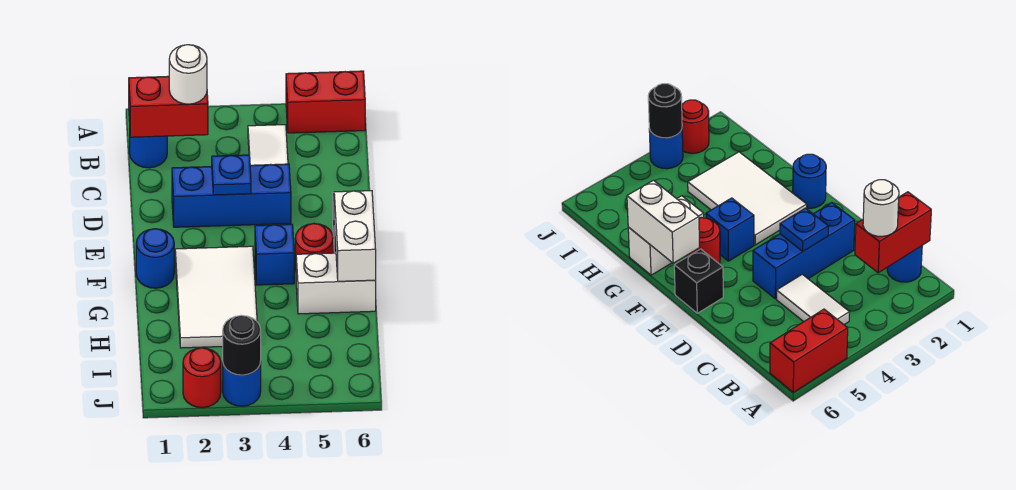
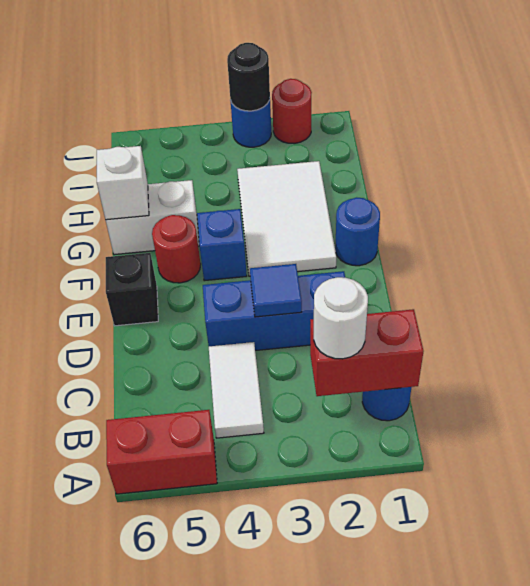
blue plate D3 level 2 -> blue tile D3 level 2
white brick F6:G6 level 2 -> white brick G6 level 2

